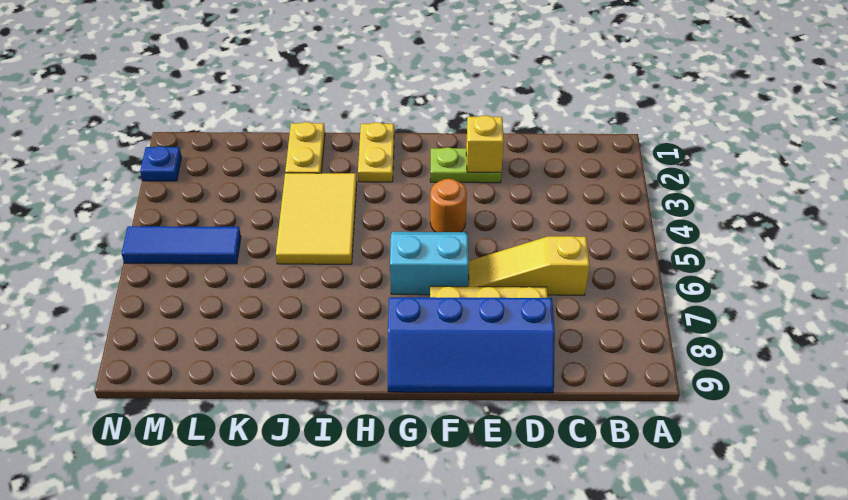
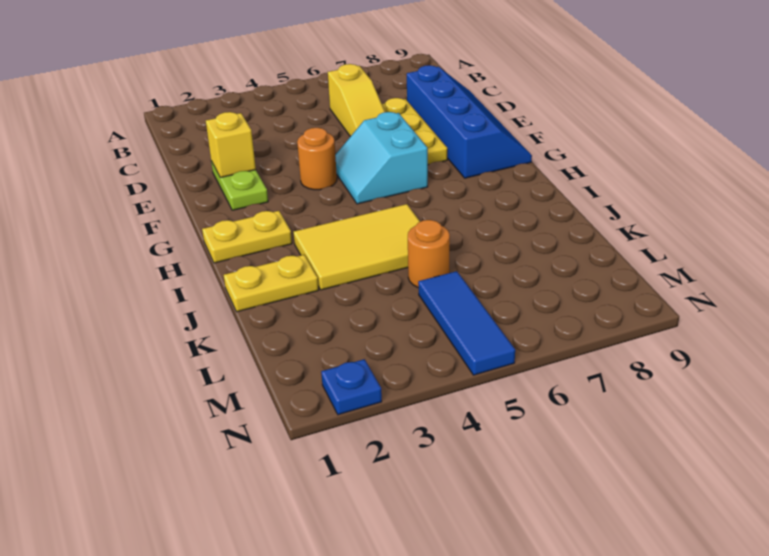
none -> orange round brick K5 level 1

